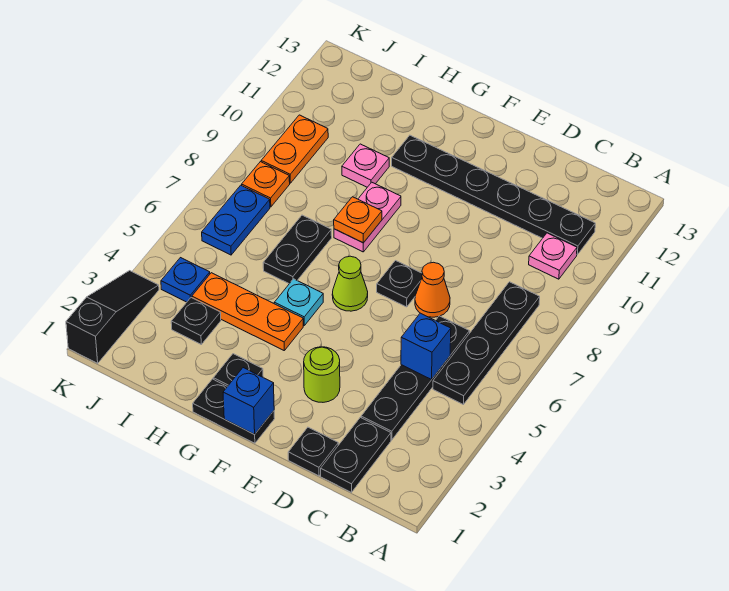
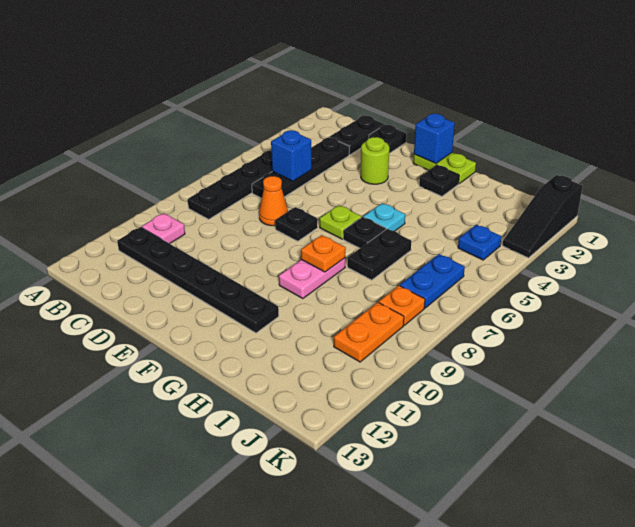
black plate F1:G1 level 1 -> lime plate F1:G1 level 1
lime cone F6 level 1 -> lime plate F6 level 1
orange plate G4:I4 level 1 -> none
pink plate H10 level 1 -> none
black plate I3 level 1 -> black plate G6 level 1

